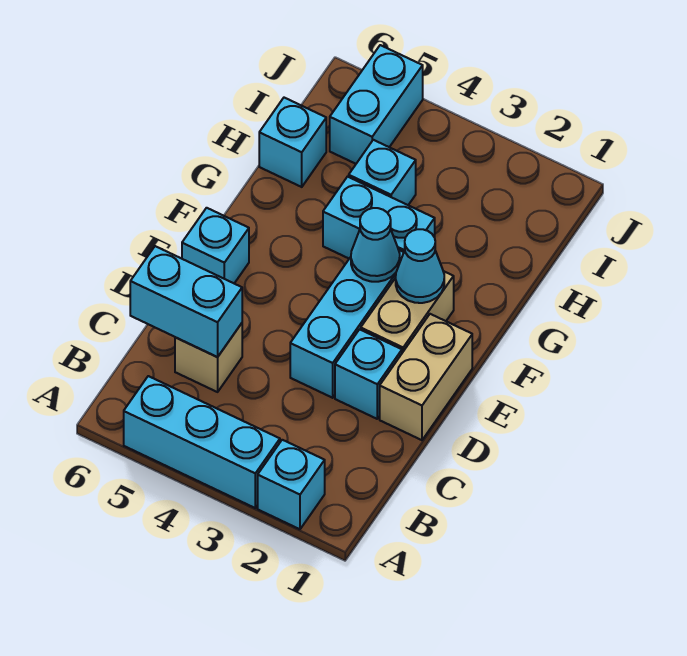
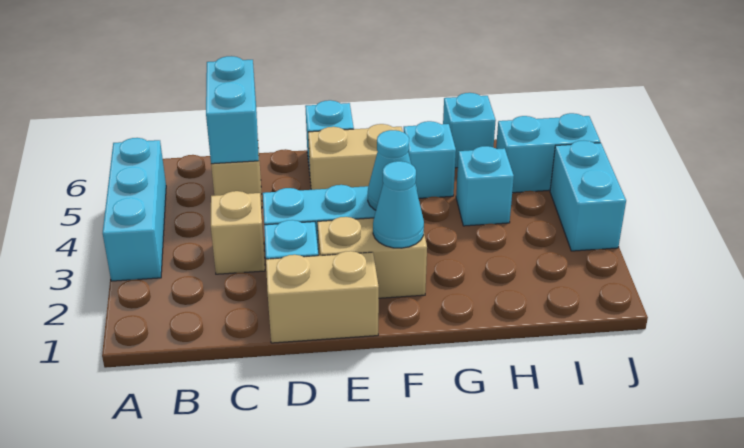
cyan brick A2 level 1 -> cyan brick G5 level 1
none -> tan brick C3 level 1
none -> tan brick E5:F5 level 1
cyan brick G3:G4 level 1 -> cyan brick J3:J4 level 1

